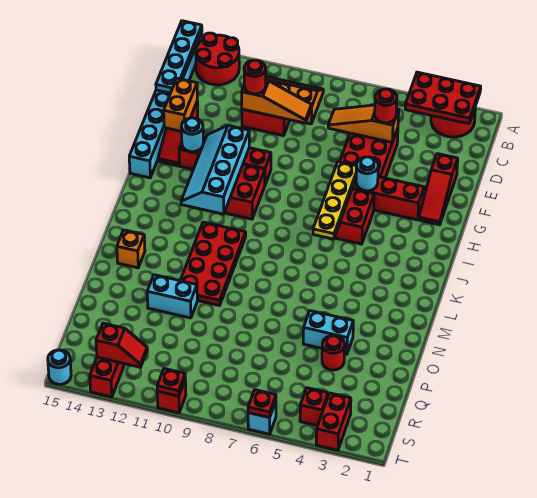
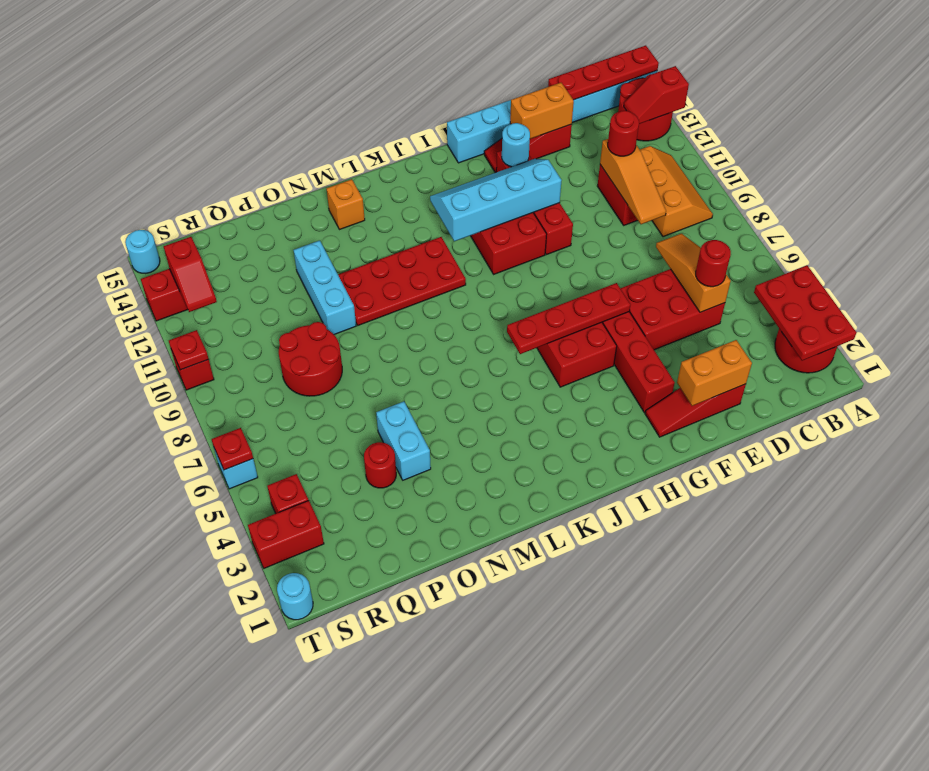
none -> red slope A13:B13 level 2 top A
cyan plate A15:D15 level 2 -> red plate A15:D15 level 2
none -> orange brick E2:F2 level 2
cyan round brick G5 level 2 -> cyan round brick T1 level 1
yellow plate G6:J6 level 2 -> red plate G6:J6 level 2
cyan brick O11:O12 level 1 -> cyan brick O10:O12 level 1
none -> red round brick P8:Q9 level 1

